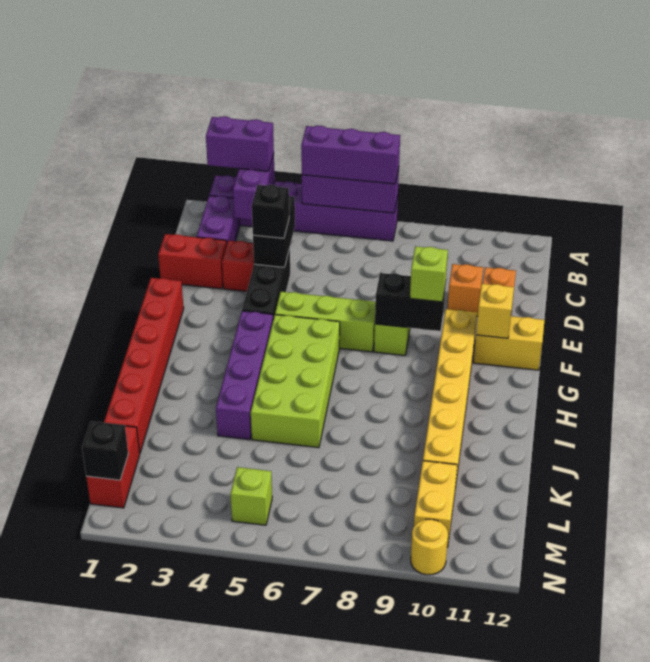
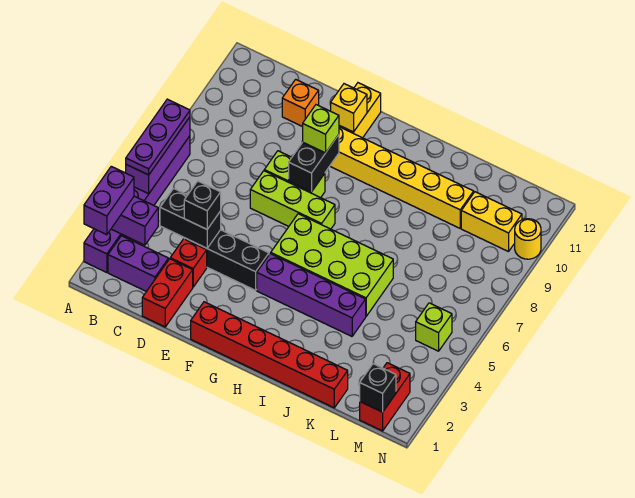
purple brick A5:A7 level 3 -> purple plate A5:A7 level 3
orange brick D10 level 1 -> none
lime brick F5:F7 level 1 -> lime brick E7:G7 level 1
red brick L1:M1 level 1 -> red brick M1:M2 level 1

